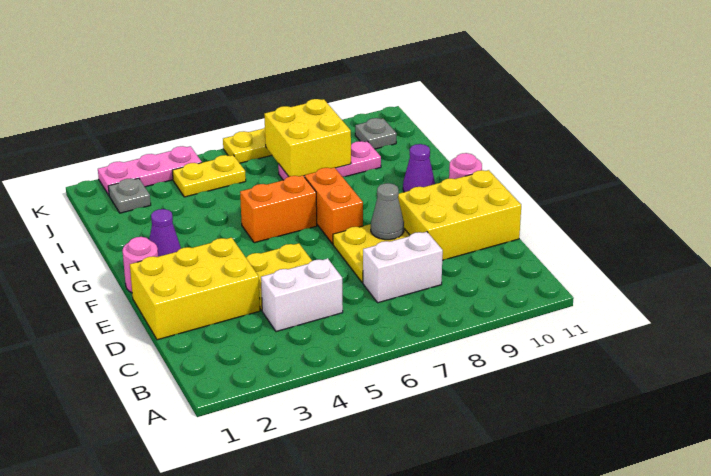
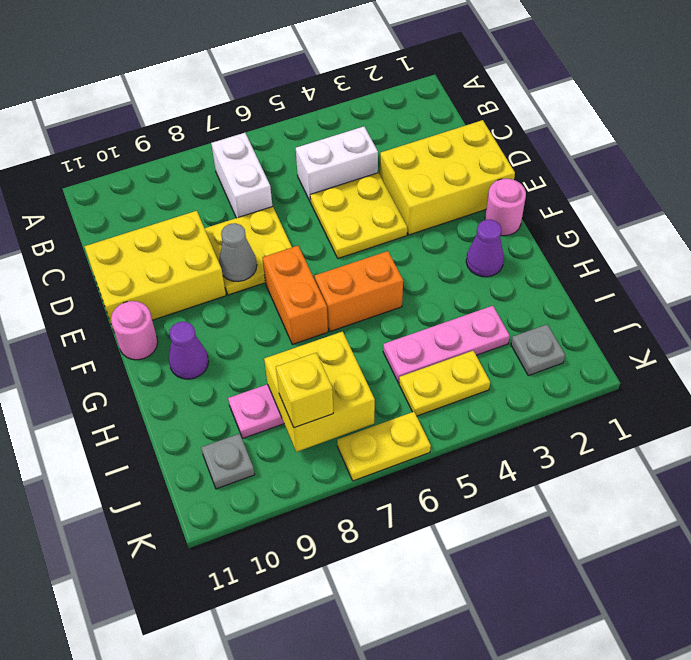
white brick C7:C8 level 1 -> white brick B7:C7 level 1
none -> yellow brick J8 level 3
pink plate K2:K4 level 1 -> pink plate I3:I5 level 1

